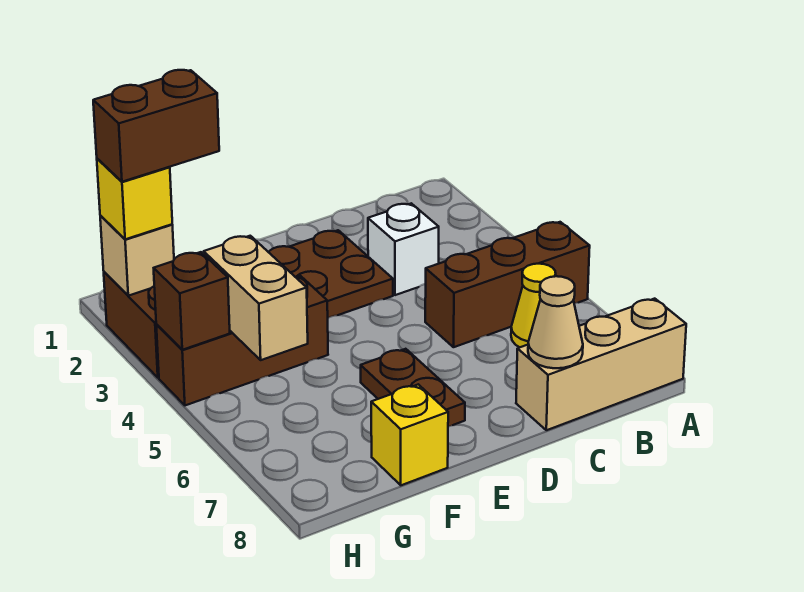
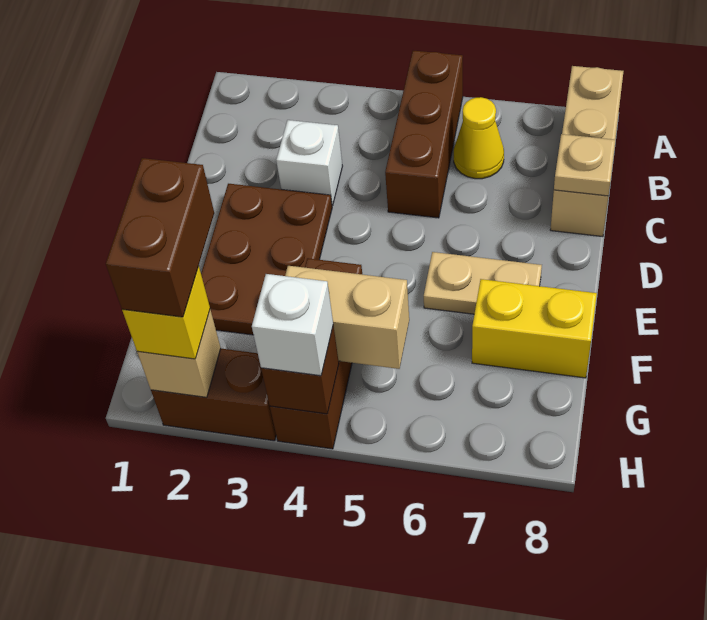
tan cone C8 level 2 -> tan plate C8 level 2
brown plate E6:E7 level 1 -> tan plate E6:E7 level 1
yellow brick F8 level 1 -> yellow brick F7:F8 level 1
none -> white brick H4 level 3

